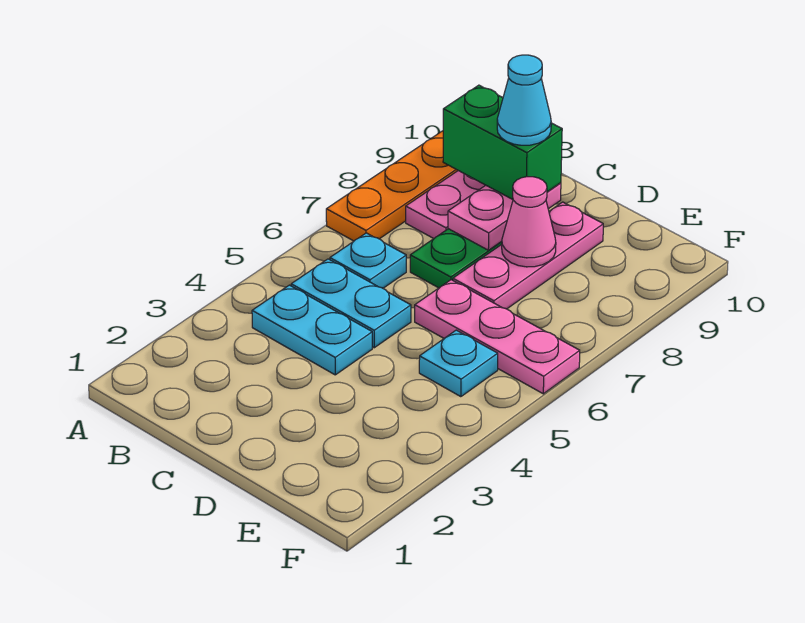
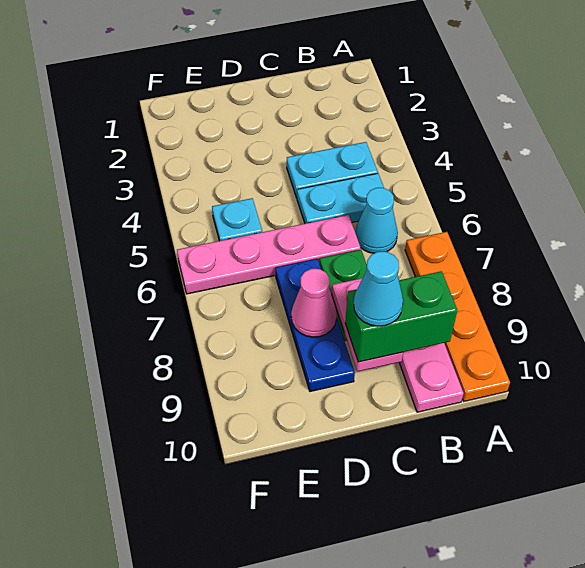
cyan plate B6 level 1 -> cyan cone B6 level 1
pink plate D6:F6 level 1 -> pink plate C6:F6 level 1
pink plate D7:D9 level 1 -> blue plate D7:D9 level 1

